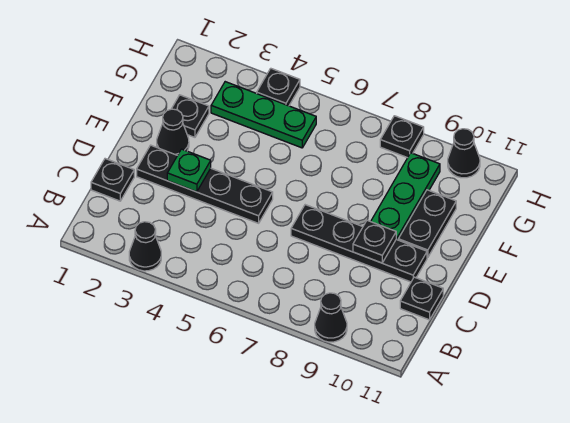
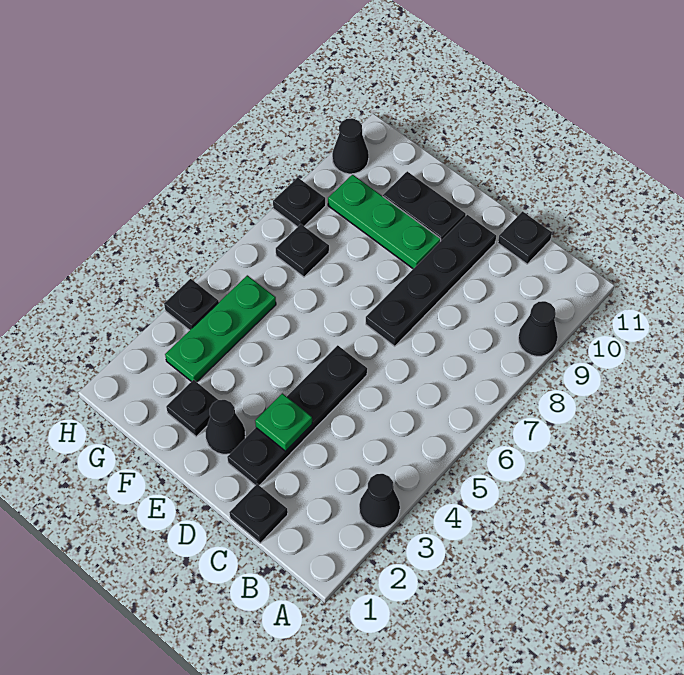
black plate D9 level 2 -> black plate G7 level 1

